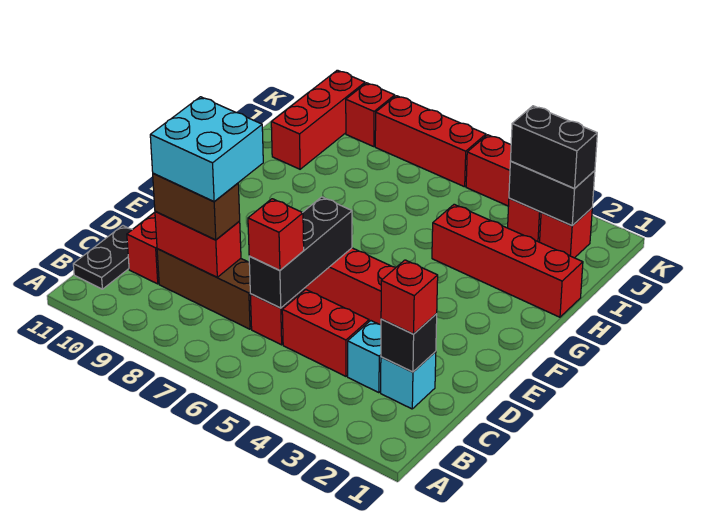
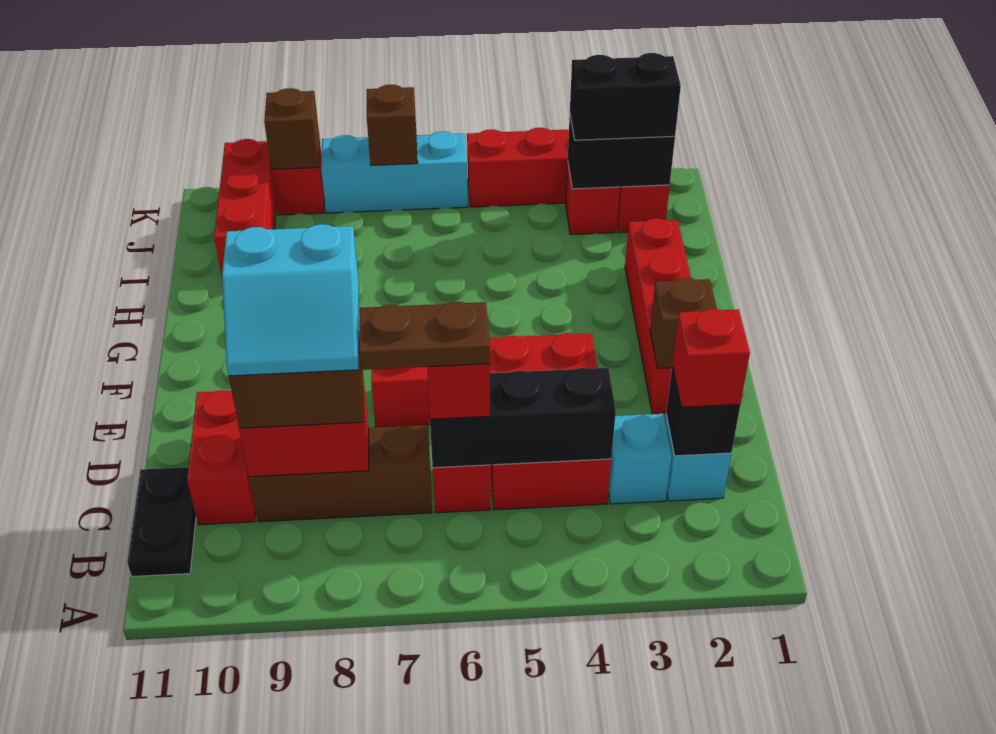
black brick C6:E6 level 2 -> black brick C4:C6 level 2
none -> brown plate C6:C7 level 4
cyan brick C8:D9 level 4 -> cyan slope C8:D9 level 4 top D
none -> brown brick E2 level 2
red brick H1:H4 level 1 -> red brick E2:H2 level 1
red brick K6:K8 level 1 -> cyan brick K6:K8 level 1
none -> brown brick K7 level 2
none -> brown brick K9 level 2

